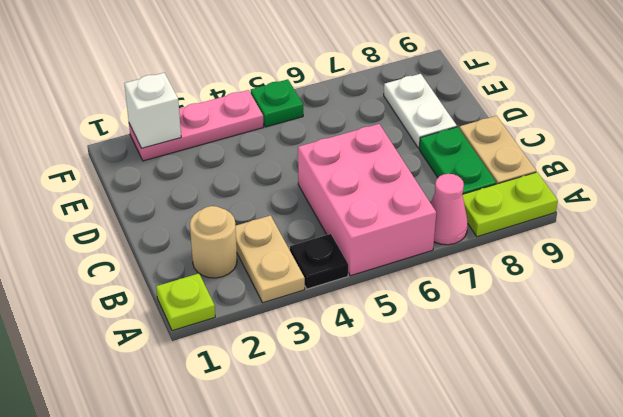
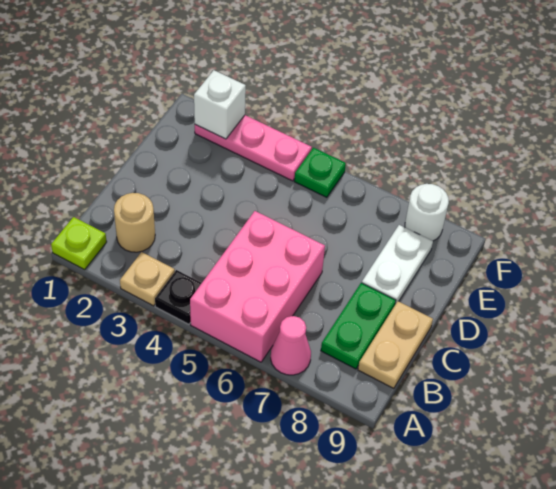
tan plate A3:B3 level 1 -> tan plate A3 level 1
lime plate A8:A9 level 1 -> none
none -> white round brick F8 level 1

